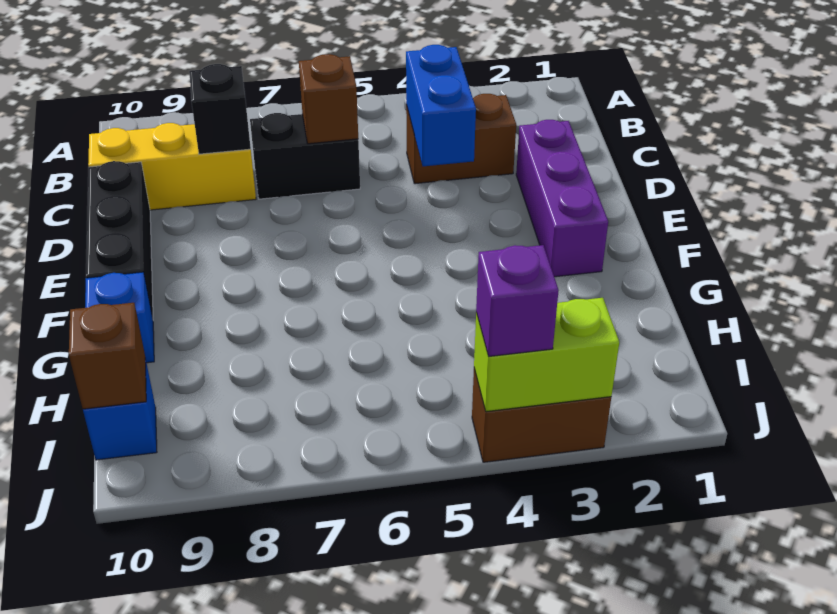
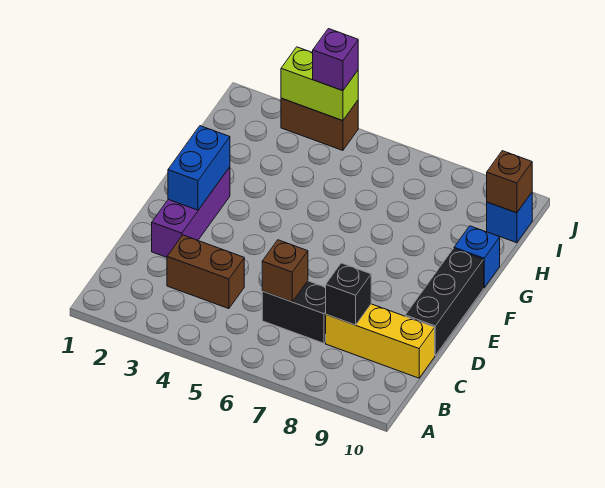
blue brick C4:D4 level 2 -> blue brick E2:F2 level 2

